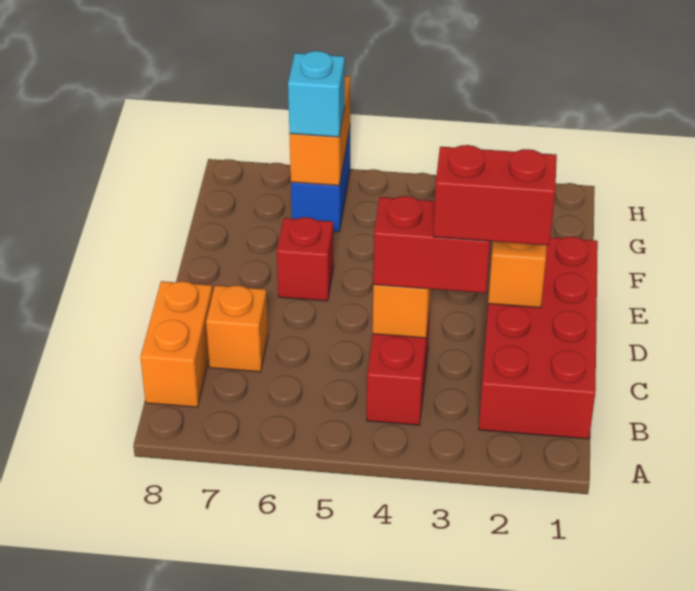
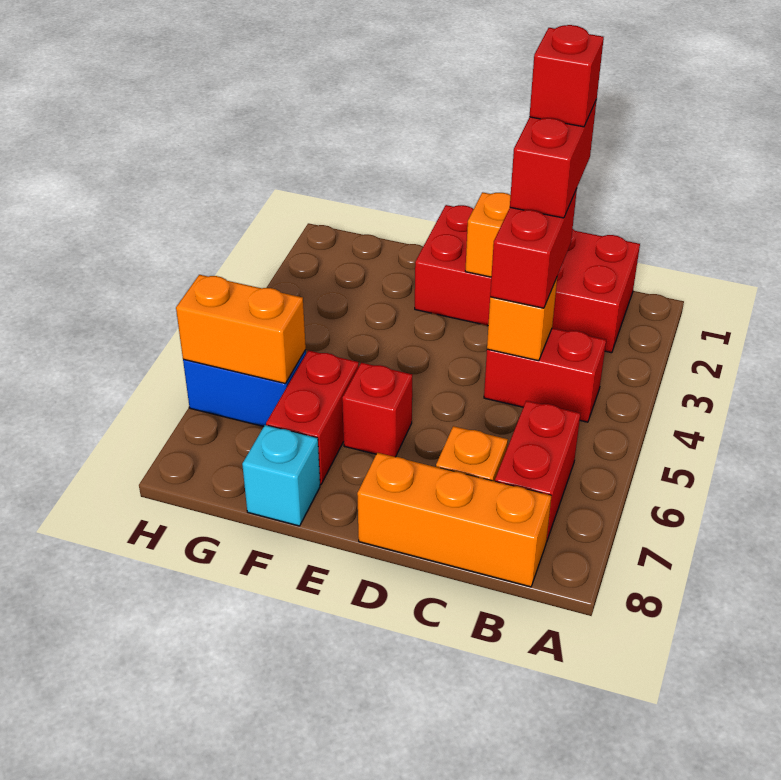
none -> red brick B6:B7 level 1
orange brick B8:C8 level 1 -> orange brick B8:D8 level 1
none -> red brick C2 level 5
none -> red brick F6:F7 level 1
cyan brick G6 level 3 -> cyan brick F8 level 1

